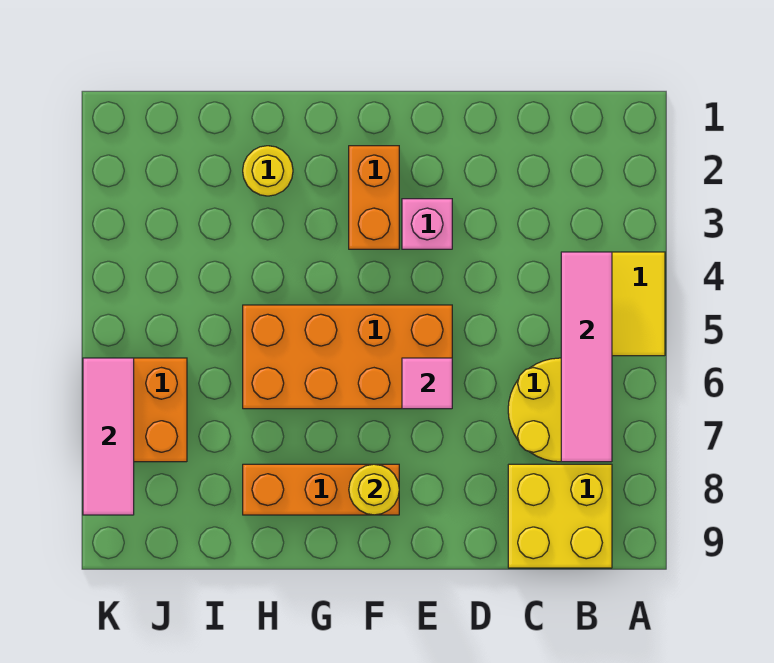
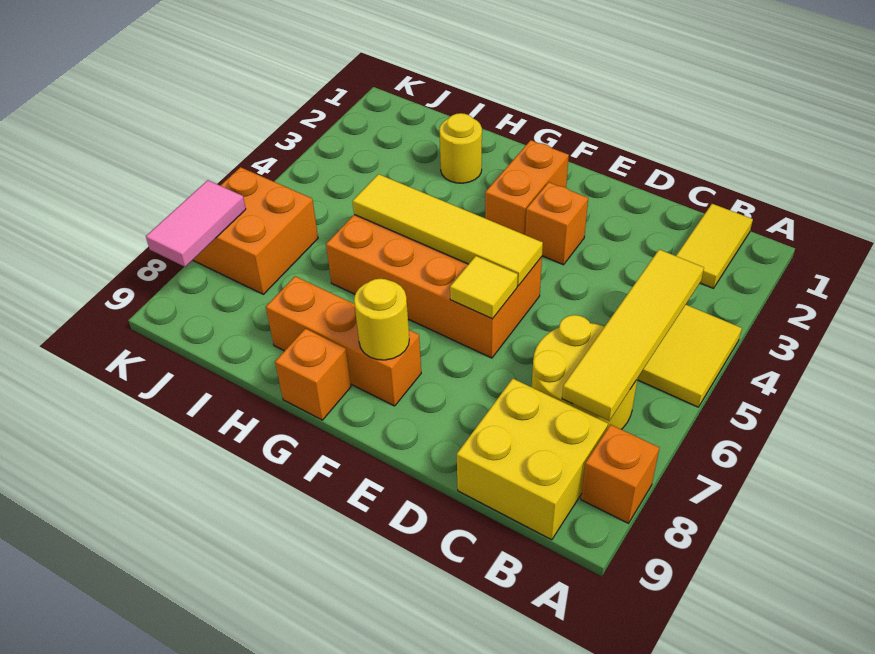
none -> orange brick A8 level 1
none -> yellow tile B1:B2 level 1
pink tile B4:B7 level 2 -> yellow tile B4:B7 level 2
pink brick E3 level 1 -> orange brick E3 level 1
none -> yellow tile E5:H5 level 2
pink tile E6 level 2 -> yellow tile E6 level 2
none -> orange brick G9 level 1
pink tile K6:K8 level 2 -> pink tile K7:K8 level 2

